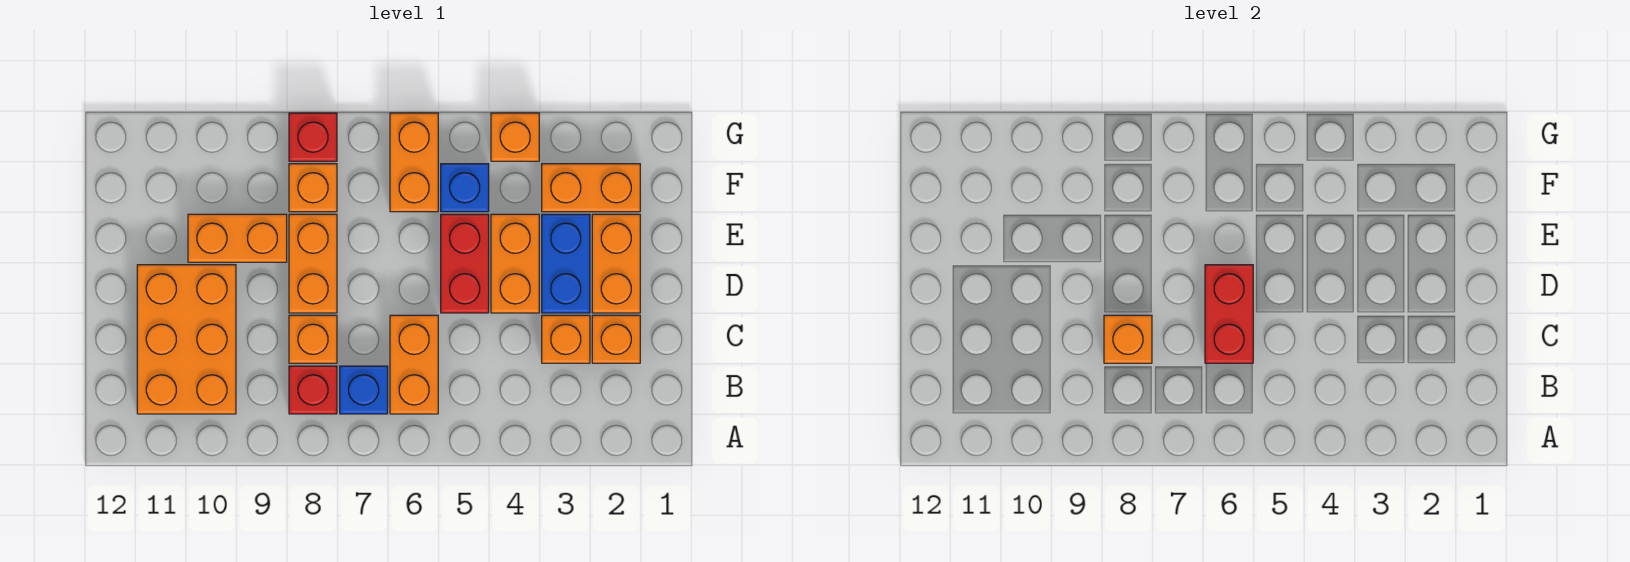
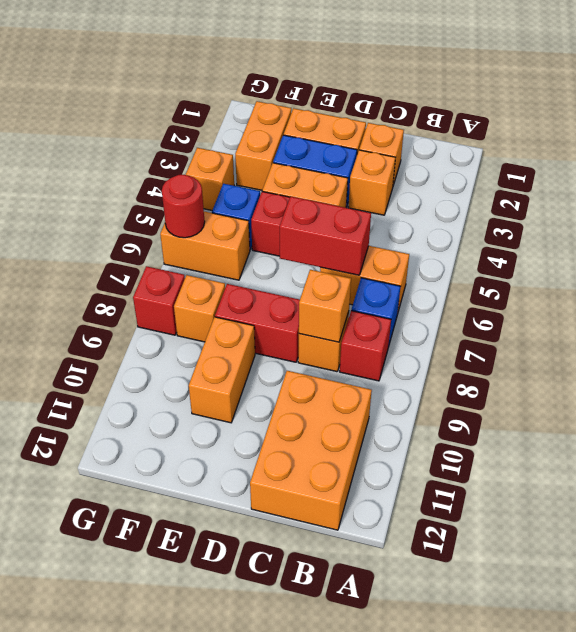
orange brick B10:D11 level 1 -> orange brick B10:C12 level 1
orange brick D8:E8 level 1 -> red brick D8:E8 level 1
none -> red round brick G6 level 2

